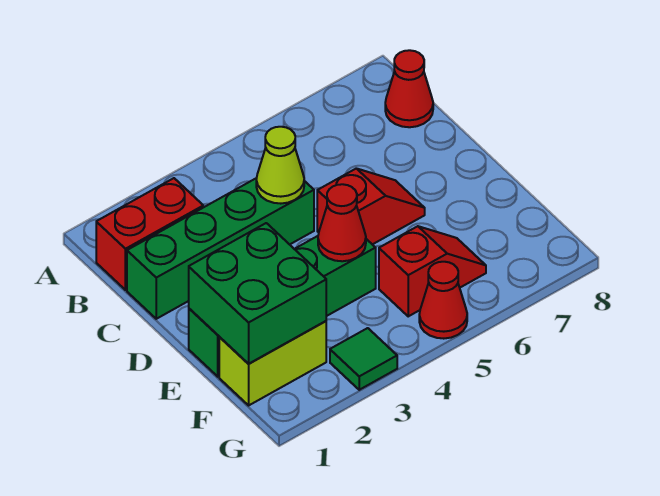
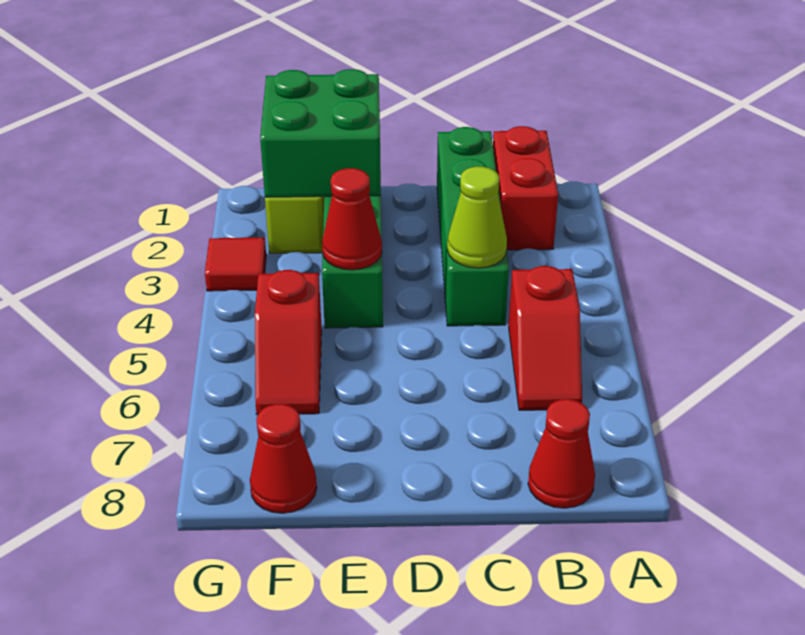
red slope D5:D6 level 1 top 5 -> red slope B5:B6 level 1 top 5
green tile G3 level 1 -> red tile G3 level 1
red cone G5 level 1 -> red cone F8 level 1

